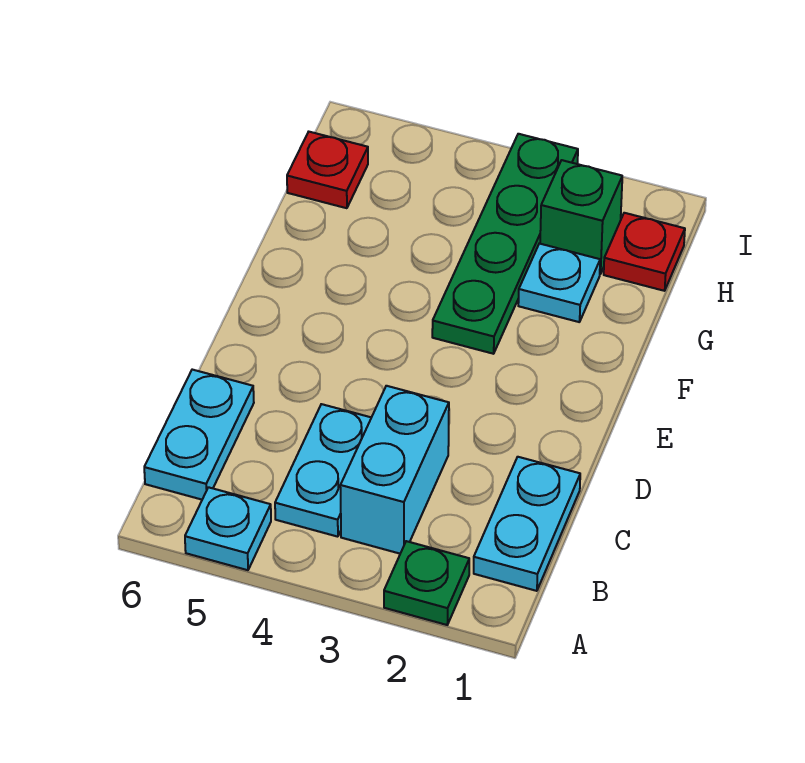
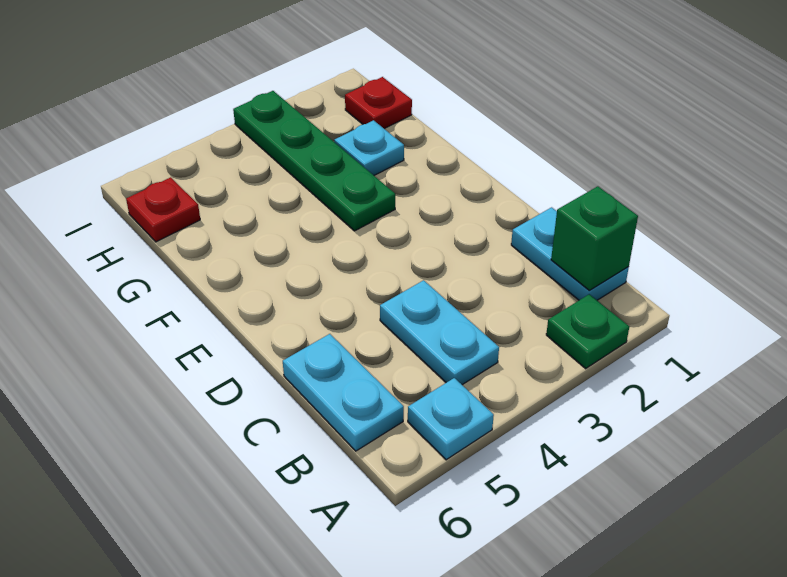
cyan brick B3:C3 level 1 -> none
green brick H2 level 1 -> green brick B1 level 2

